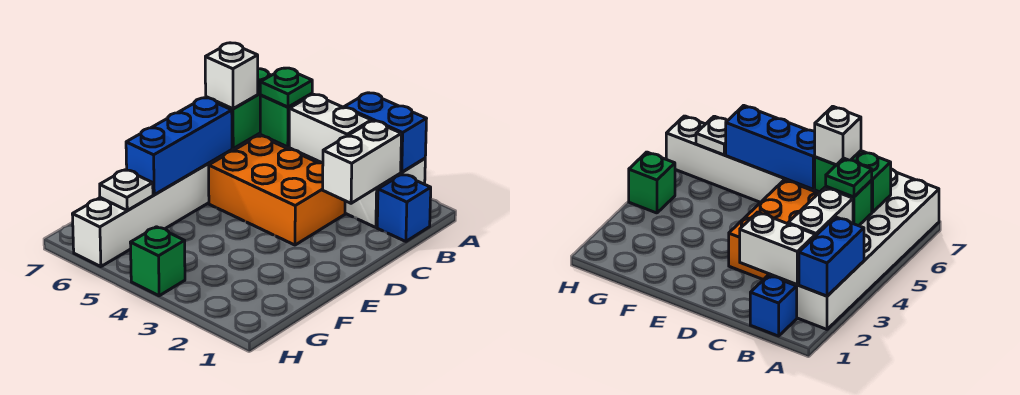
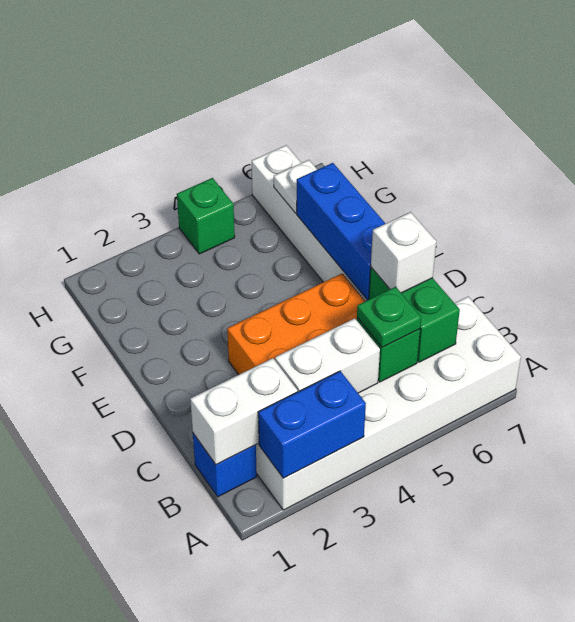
white brick B2:C2 level 2 -> white brick B1:B2 level 2

